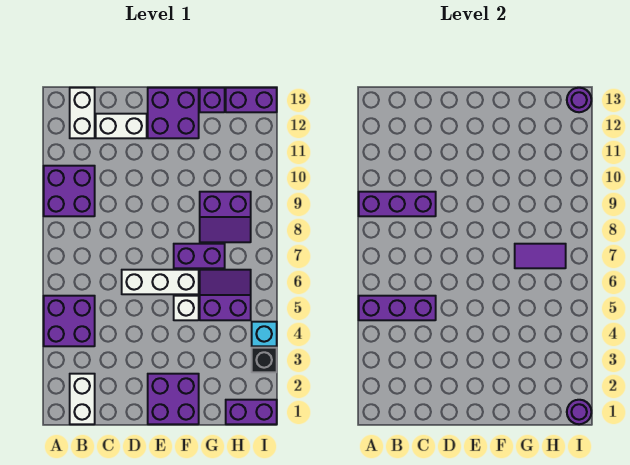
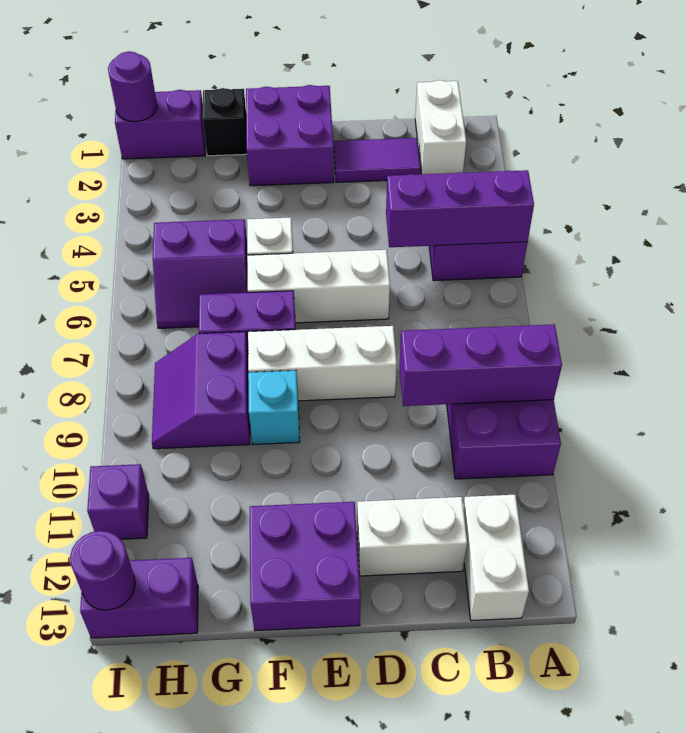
none -> white brick D8:F8 level 1
purple tile G7:H7 level 2 -> purple tile C2:D2 level 1
purple slope G8:H9 level 1 top 9 -> purple slope G8:H9 level 1 top G
purple brick G13 level 1 -> purple brick I11 level 1
black brick I3 level 1 -> black brick G1 level 1
cyan brick I4 level 1 -> cyan brick F9 level 1

